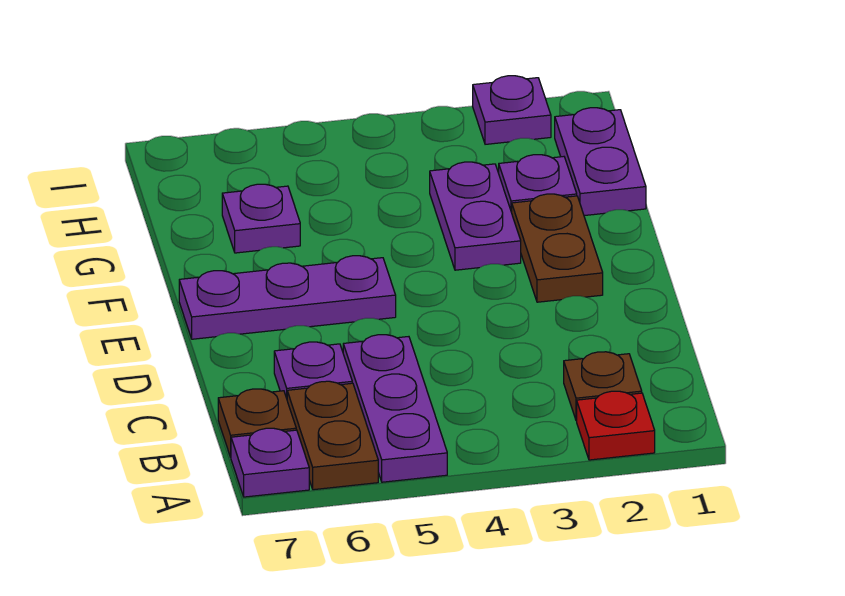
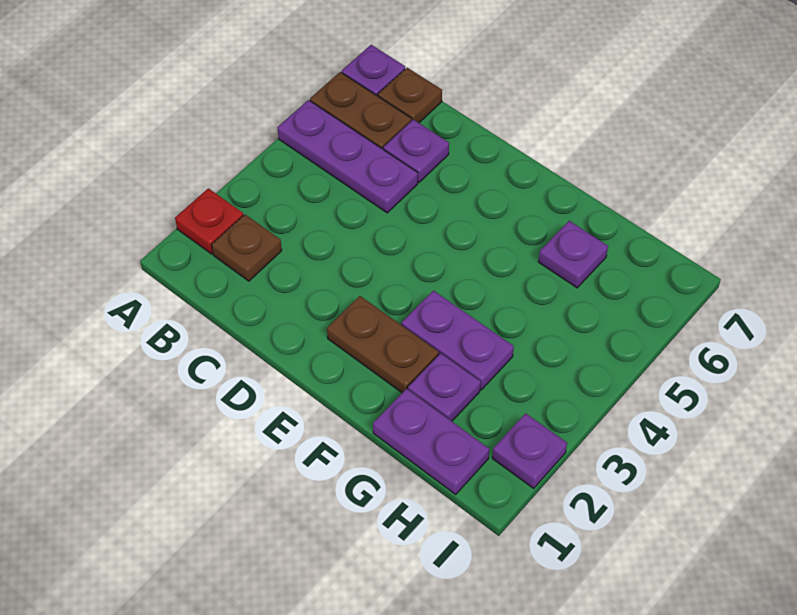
purple plate E5:E7 level 1 -> none

